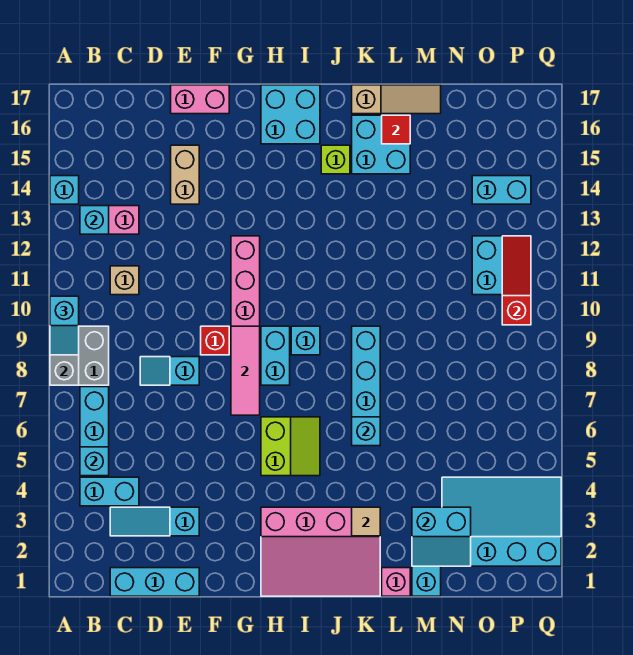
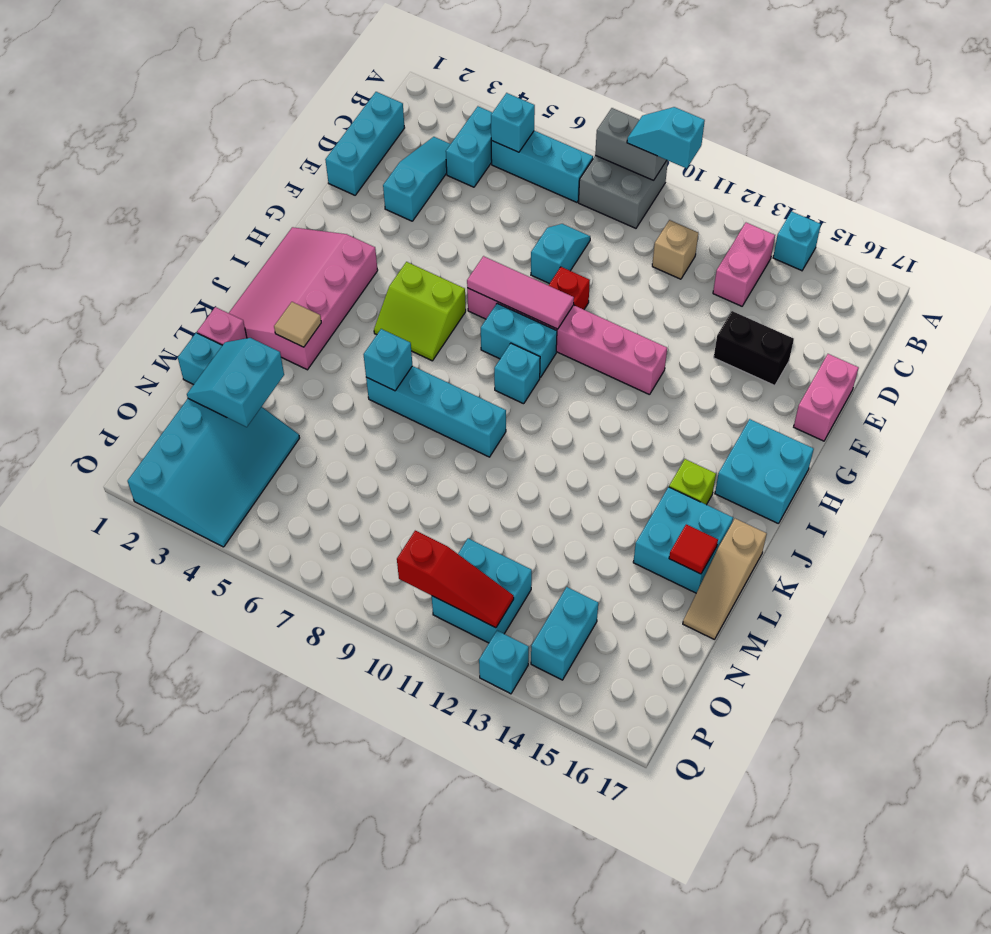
cyan brick B13 level 2 -> cyan brick Q13 level 1
tan brick E14:E15 level 1 -> black brick E14:E15 level 1

